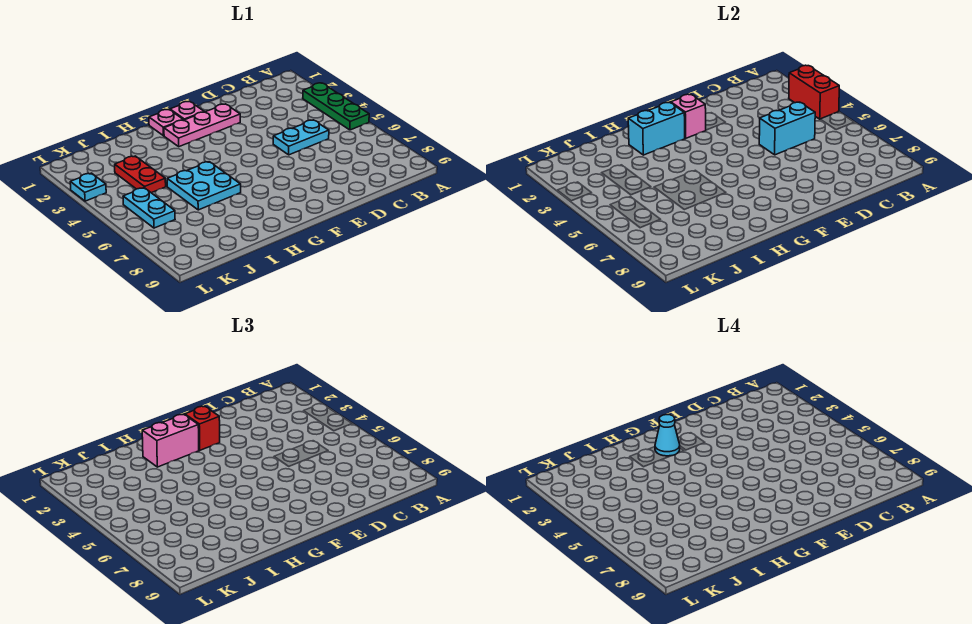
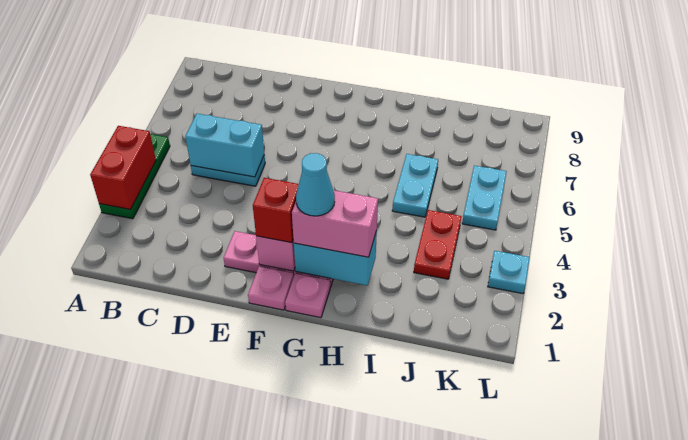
cyan plate H5:I6 level 1 -> cyan plate I5:I6 level 1

